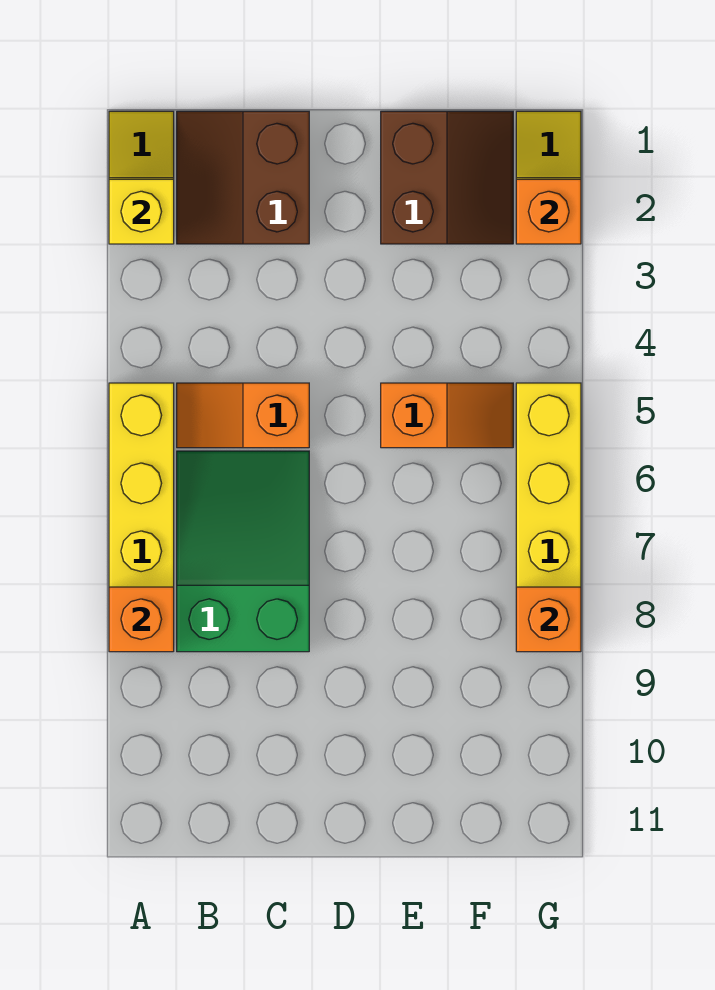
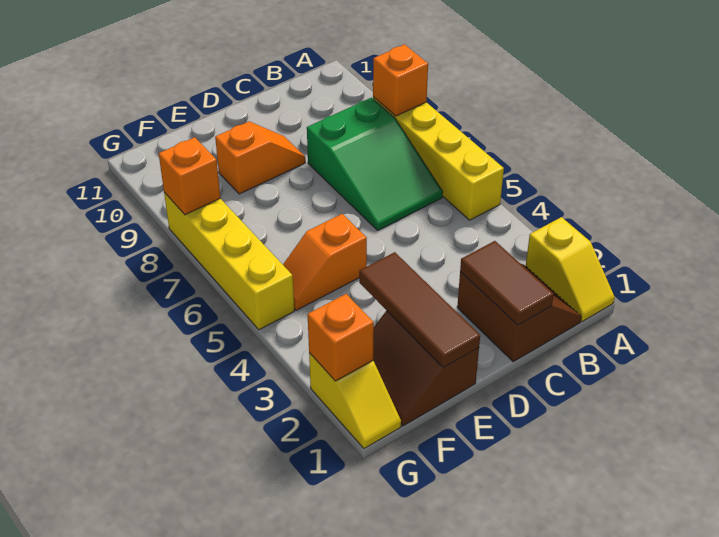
yellow brick A2 level 2 -> none
orange slope B5:C5 level 1 top C -> orange slope D9:E9 level 1 top E
none -> brown tile C1:C2 level 2
none -> brown tile E1:E3 level 2

